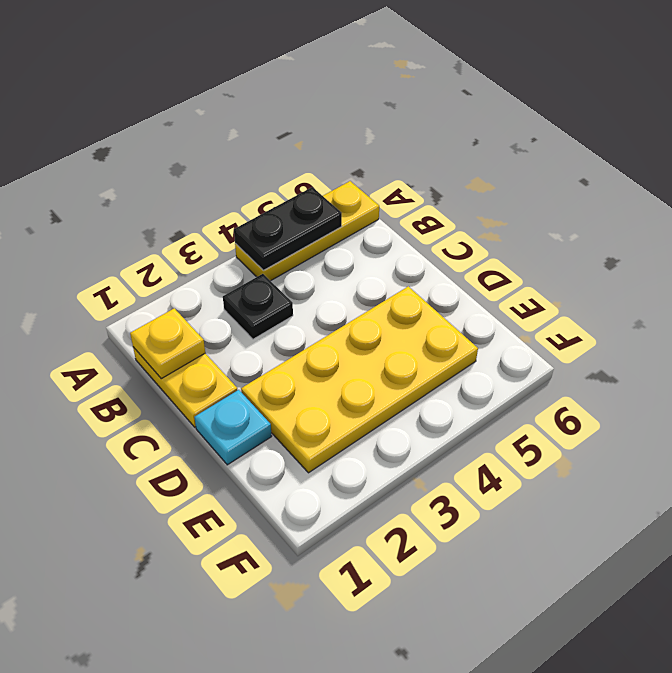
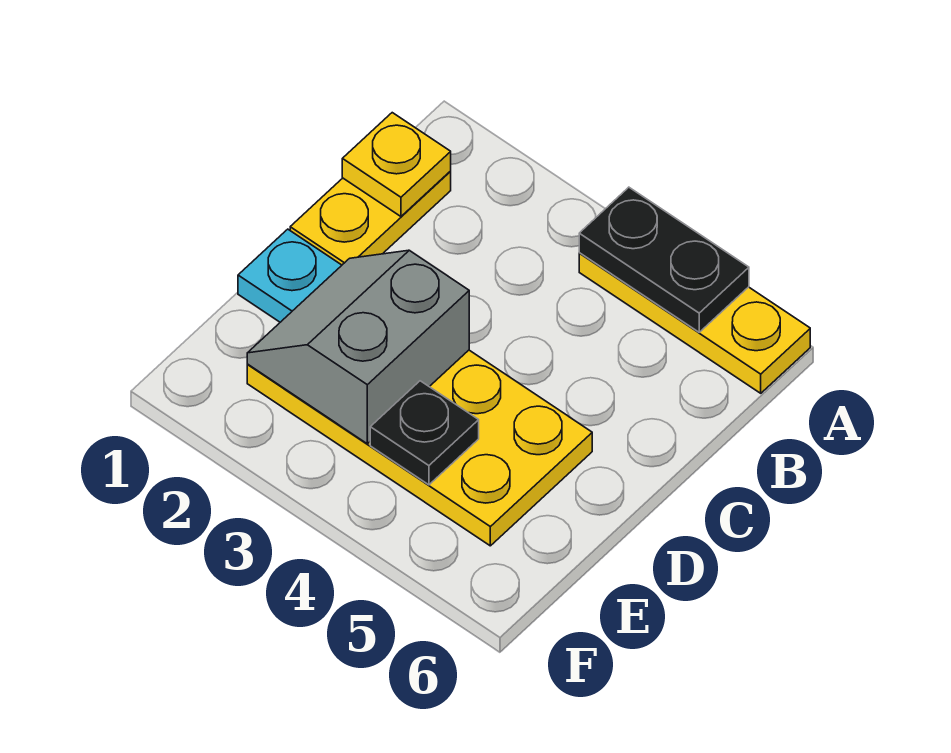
black plate B3 level 1 -> black plate E4 level 2
none -> grey slope D2:E3 level 2 top 3

